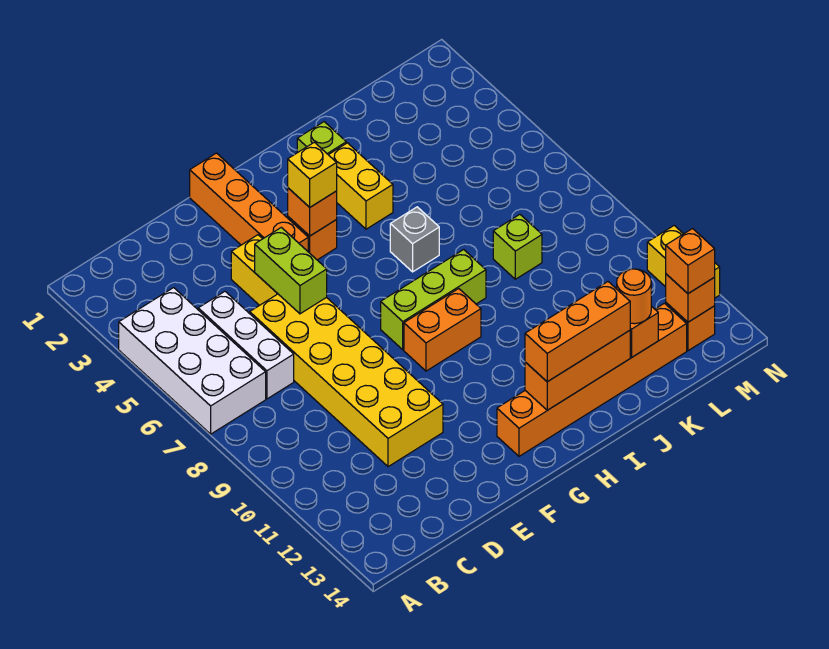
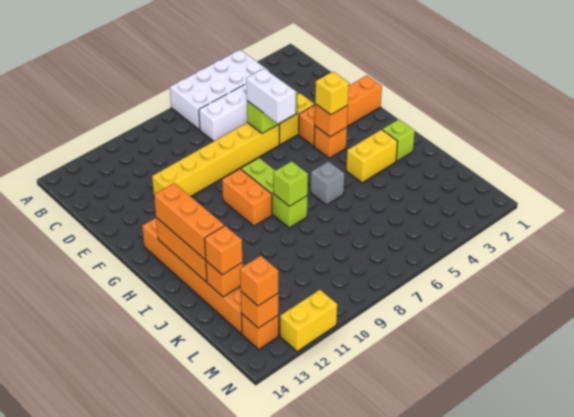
yellow brick D6:E11 level 1 -> yellow brick E6:E11 level 1
none -> white brick E6:F6 level 3
lime brick K8 level 1 -> lime brick I8 level 2
orange round brick K13 level 3 -> orange brick K13 level 3

